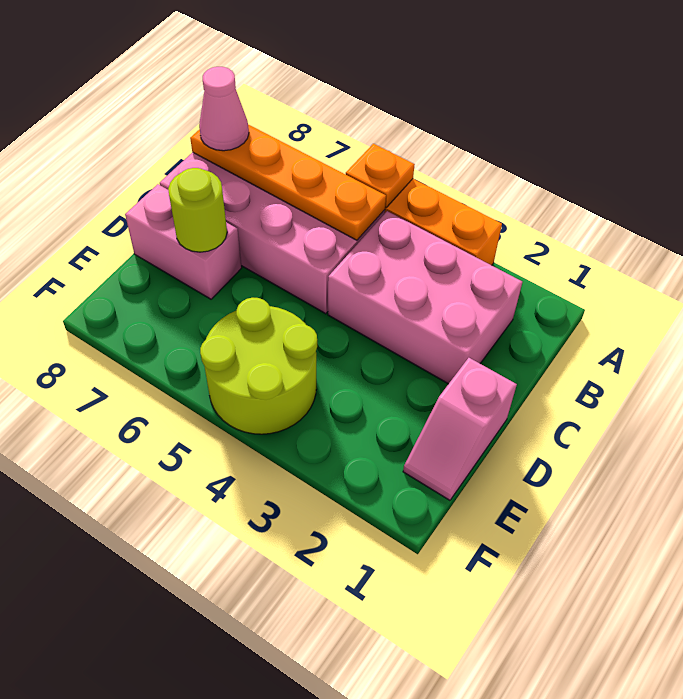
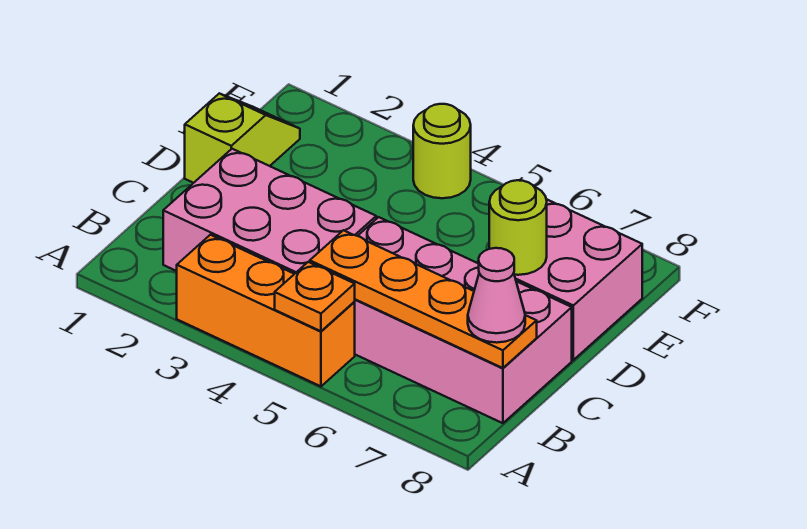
pink slope D1:E1 level 1 top D -> lime slope D1:E1 level 1 top D
pink brick D7:D8 level 1 -> pink brick D7:E8 level 1
lime round brick E4:F5 level 1 -> lime round brick F4 level 1

